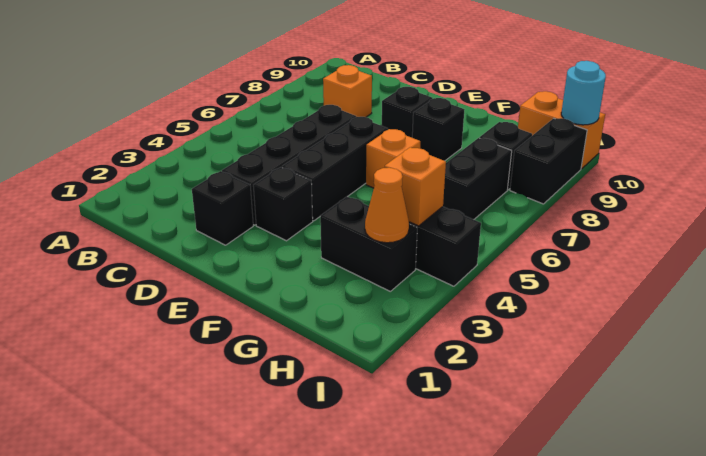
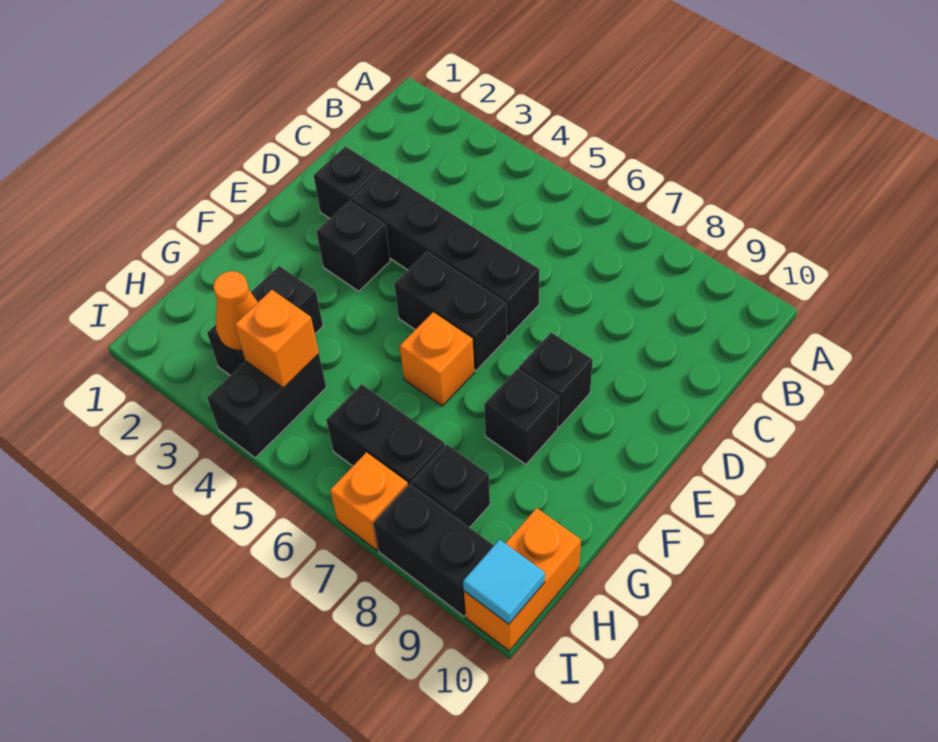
orange brick C8 level 1 -> orange brick I7 level 1
black brick E4:E6 level 1 -> black brick E5:E6 level 1
cyan round brick I10 level 2 -> cyan tile I10 level 2

